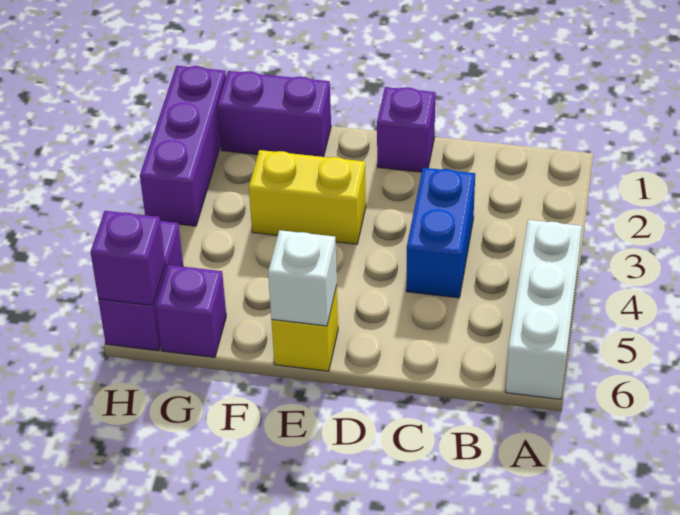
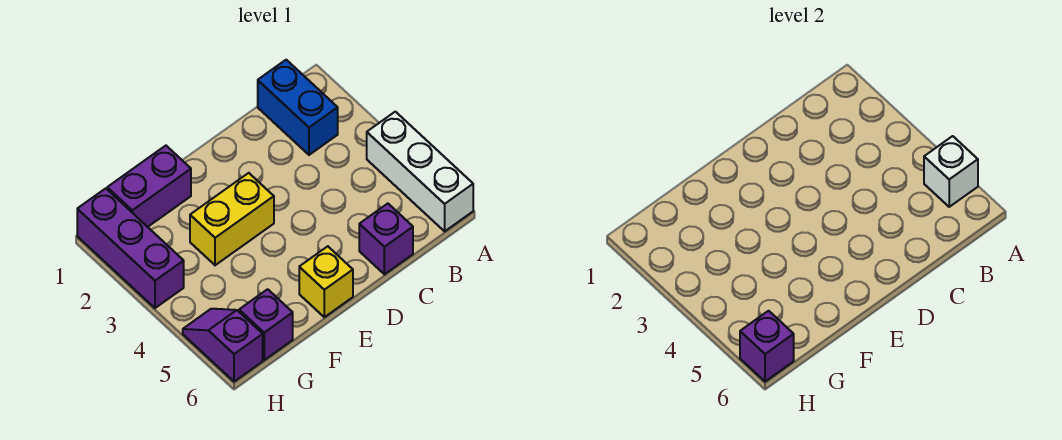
blue brick C3:C4 level 1 -> blue brick B1:B2 level 1
purple brick D1 level 1 -> purple brick C6 level 1
white brick E6 level 2 -> white brick A5 level 2
purple brick H5:H6 level 1 -> purple slope H5:H6 level 1 top 6

